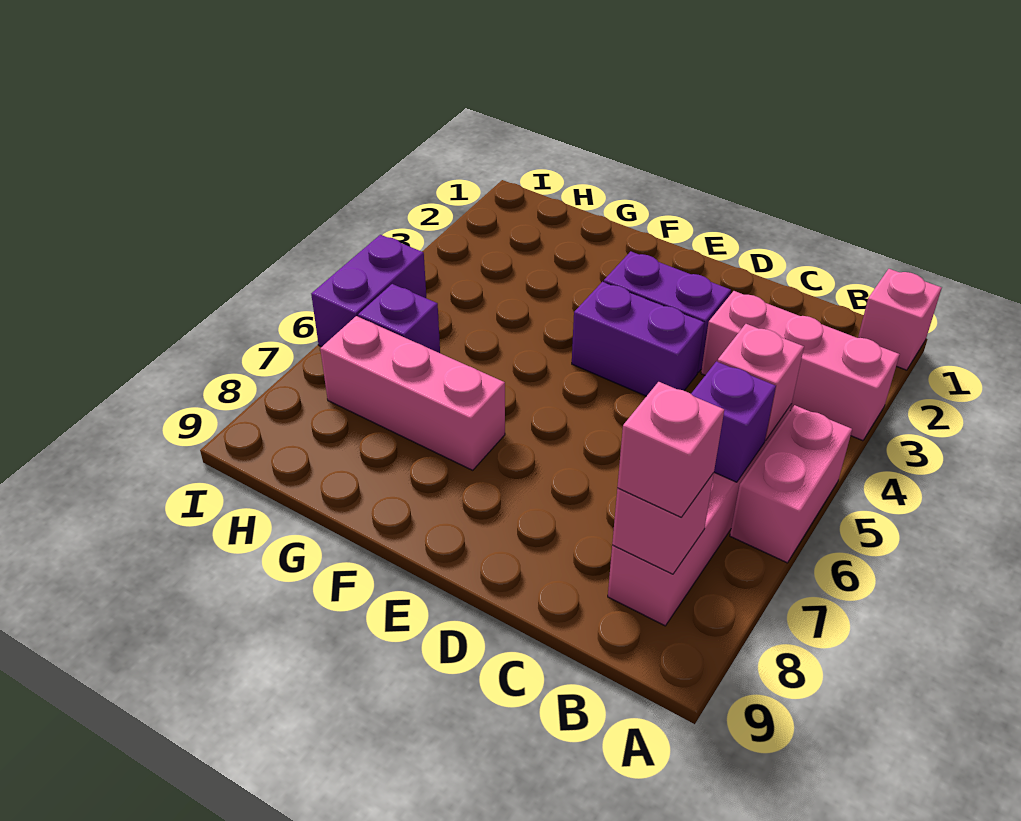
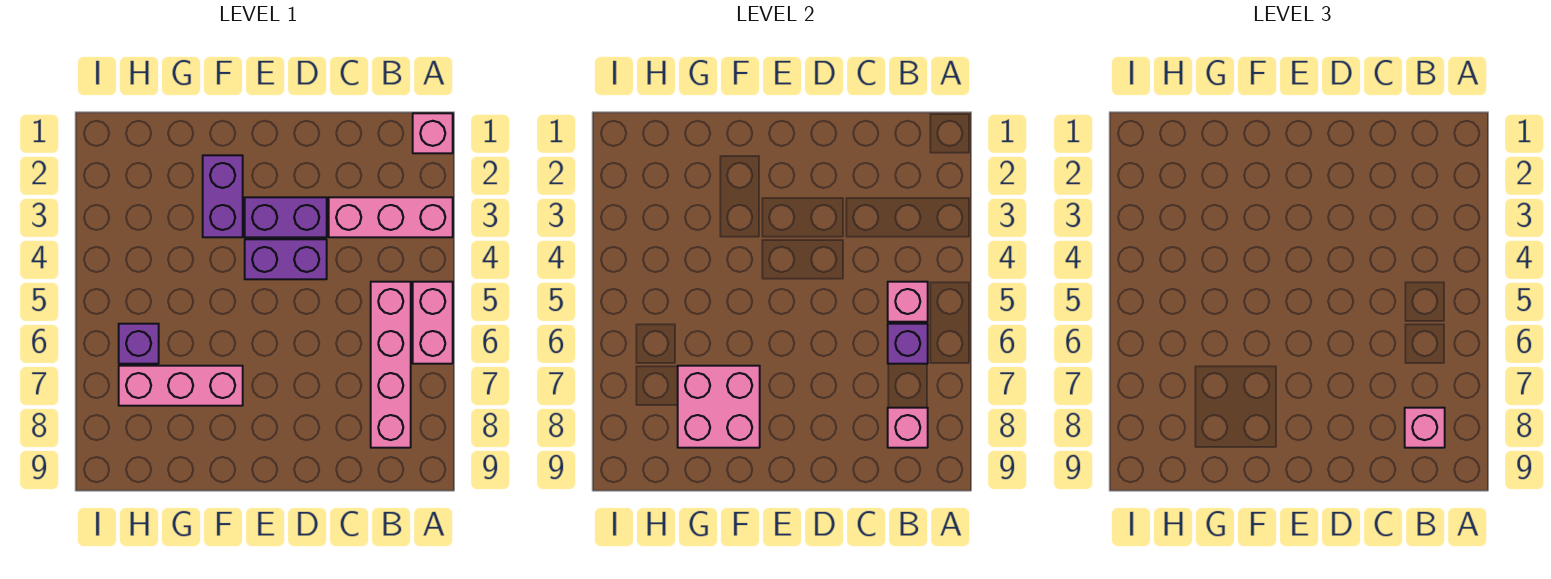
none -> pink brick F7:G8 level 2
purple brick I5:I6 level 1 -> purple brick F2:F3 level 1

